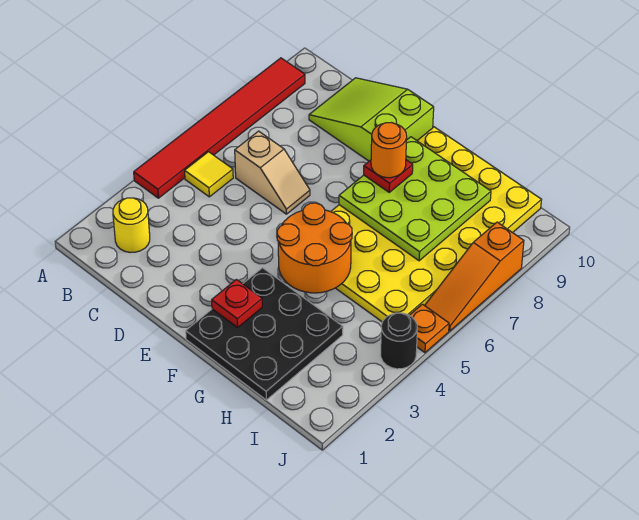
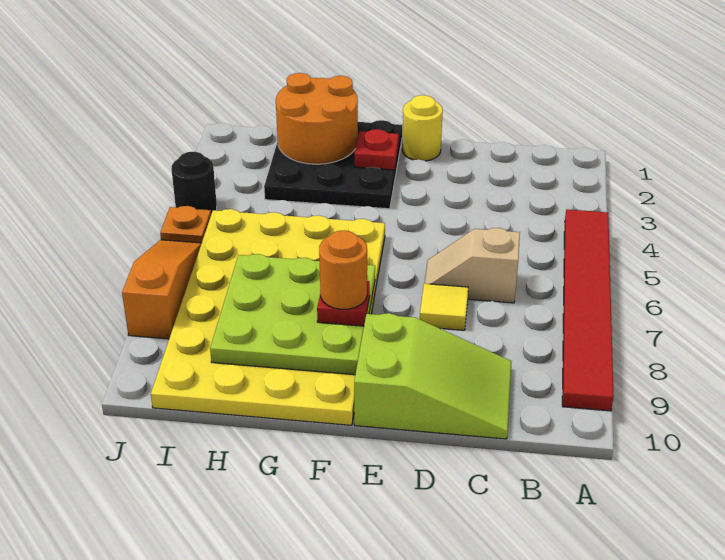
yellow round brick B2 level 1 -> yellow round brick E1 level 1
yellow tile B5 level 1 -> yellow tile D7 level 1
orange round brick F4:G5 level 2 -> orange round brick G1:H2 level 2

